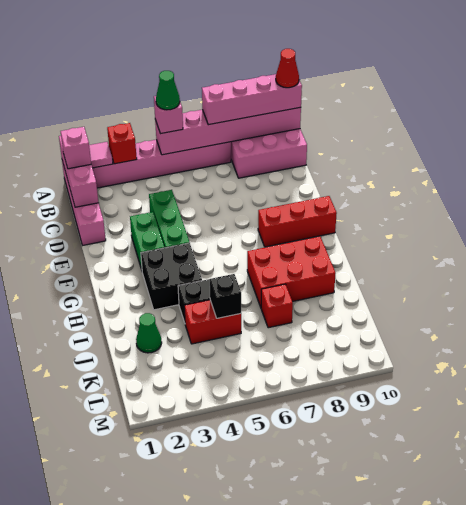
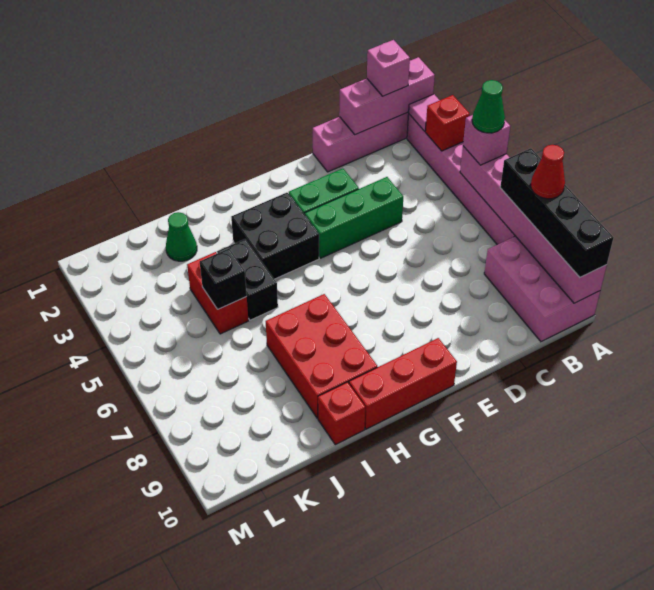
pink brick A7:A10 level 3 -> black brick A7:A10 level 3
red cone A10 level 4 -> red cone A8 level 4
red brick F8:F10 level 1 -> red brick F10:H10 level 1
red brick J7 level 1 -> red brick I10 level 1

